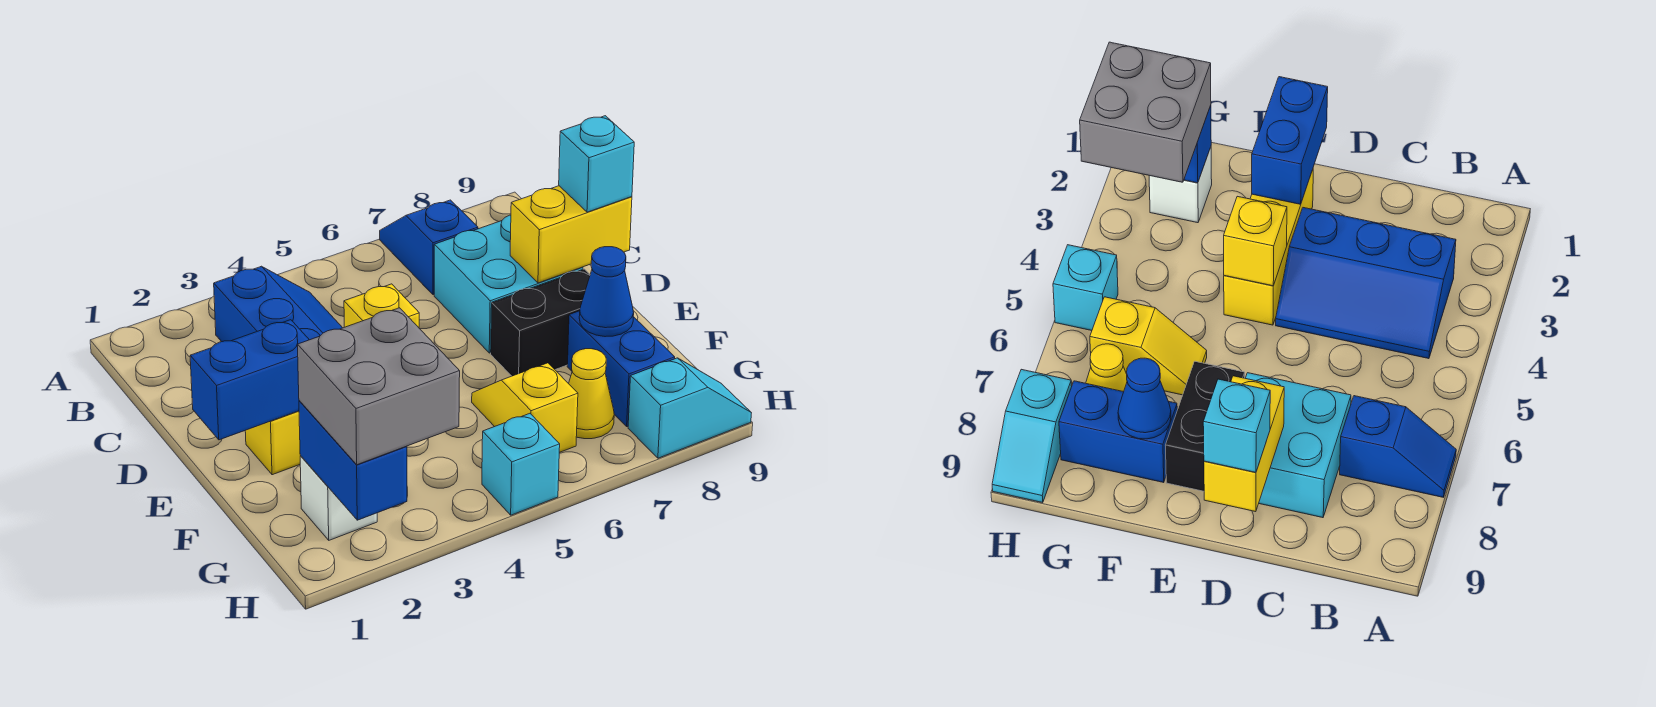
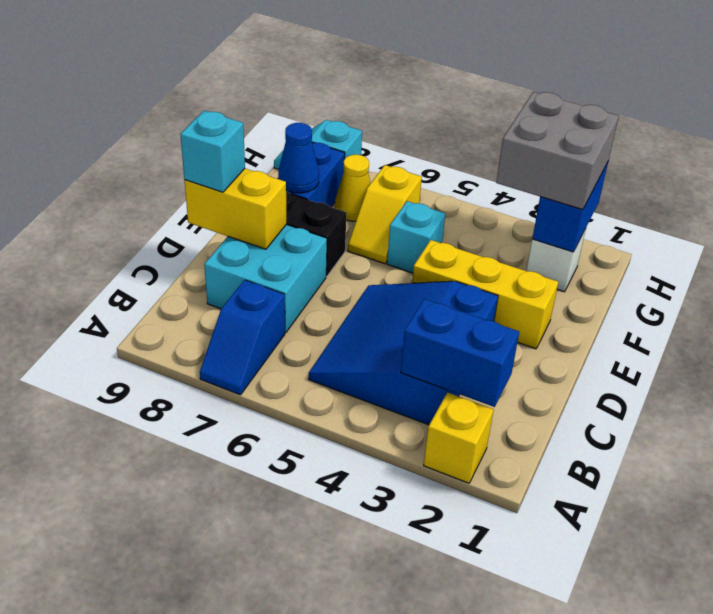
blue slope B3:D4 level 1 top 3 -> blue slope B3:D5 level 1 top 3
blue brick E1:E2 level 2 -> blue brick B2:B3 level 2
yellow brick E4 level 2 -> yellow brick A2 level 1
cyan brick H5 level 1 -> cyan brick F5 level 1

